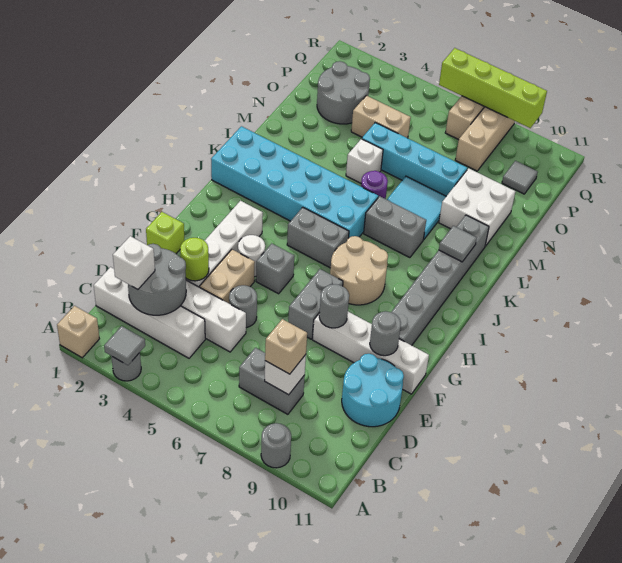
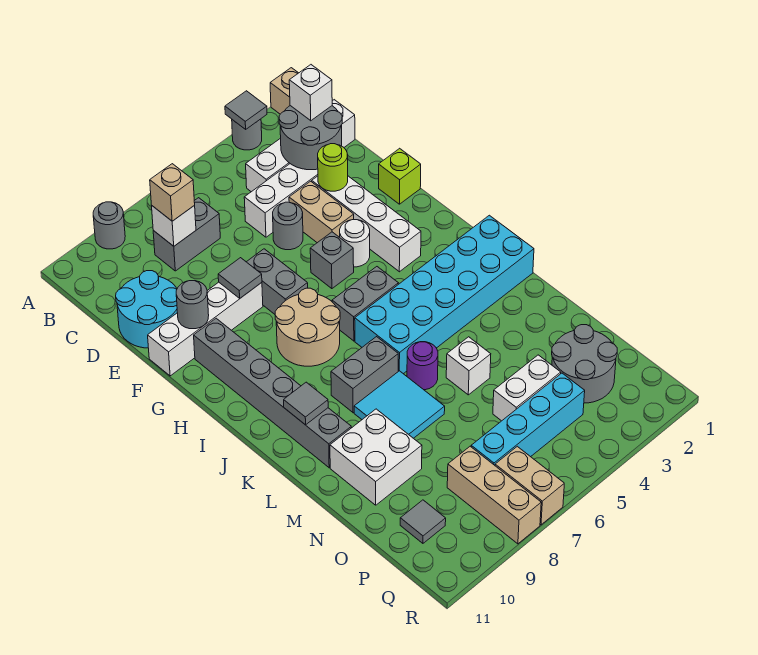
grey round brick F8 level 2 -> grey tile F8 level 2
cyan brick N5:N8 level 1 -> cyan brick P4:P7 level 1
tan brick O4:O5 level 1 -> white brick O4:O5 level 1
lime brick R6:R9 level 2 -> none

